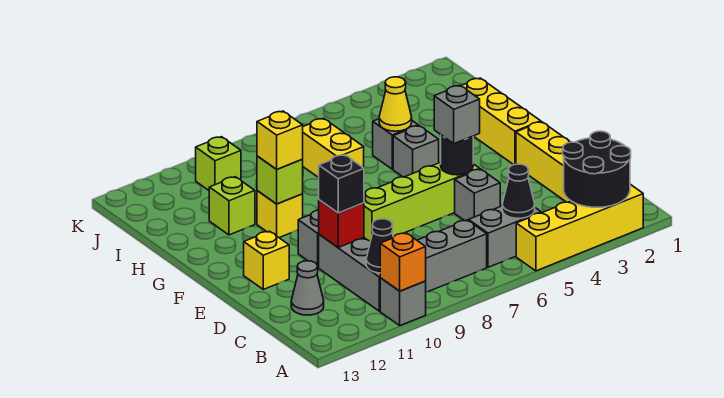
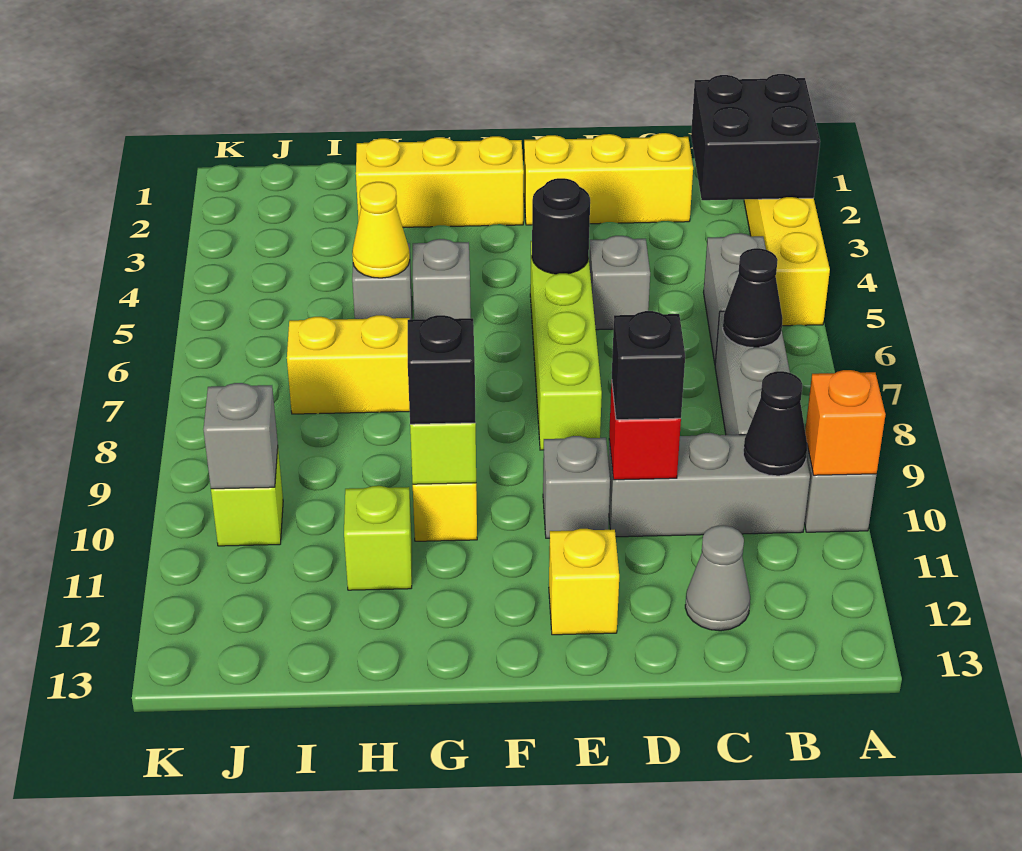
black round brick A2:B3 level 2 -> black brick A2:B3 level 2
black cone B5 level 2 -> black cone B7 level 2
grey brick E5 level 3 -> grey brick J10 level 2
yellow brick G10 level 3 -> black brick G10 level 3

